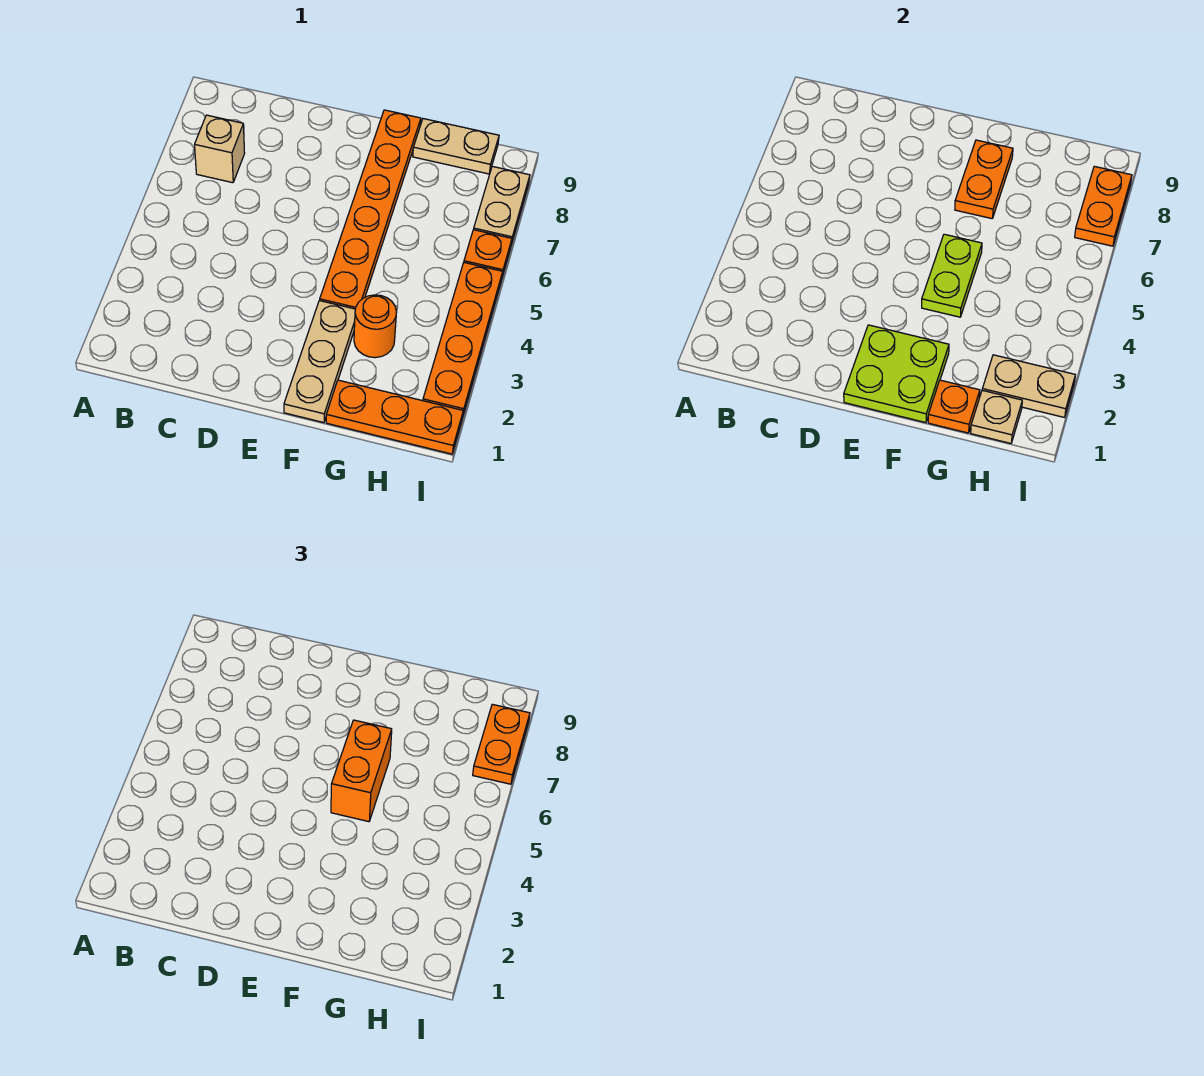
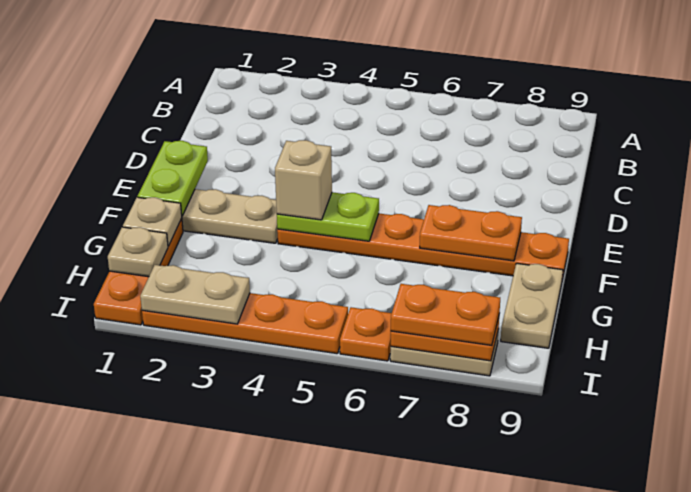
tan brick B7 level 1 -> tan brick F4 level 3
lime plate E1:F2 level 2 -> lime plate E1:F1 level 2
orange brick F5:F6 level 3 -> none
orange plate G1 level 2 -> tan plate G1 level 2
orange round brick G3 level 1 -> none
tan plate H2:I2 level 2 -> tan plate I2:I3 level 2

